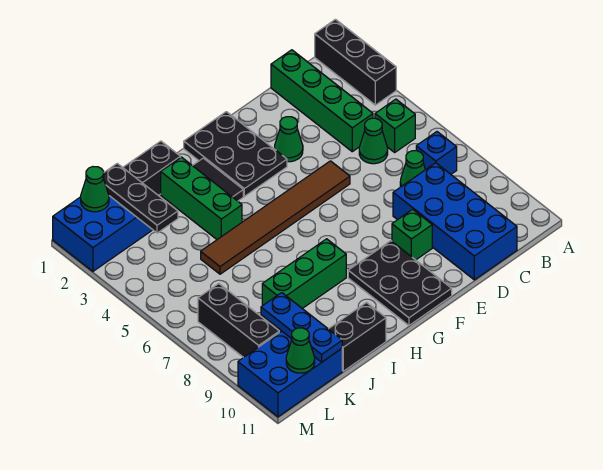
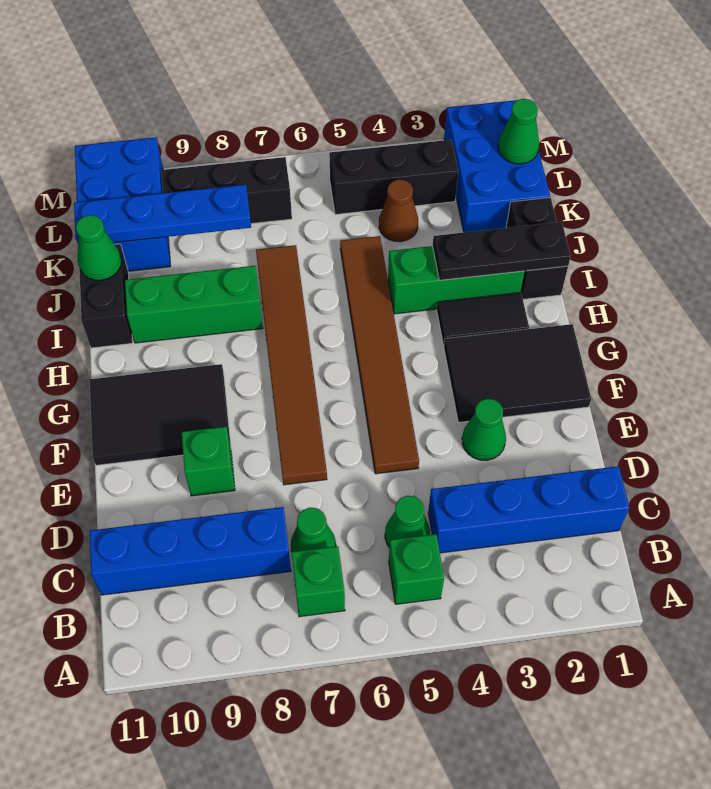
black brick A1:A3 level 1 -> black brick L3:L5 level 1
blue brick B7 level 1 -> green brick B7 level 1
green brick C1:C4 level 1 -> blue brick C1:C4 level 1
blue brick C8:D11 level 1 -> blue brick C8:C11 level 1
none -> brown tile E7:J7 level 1
black plate F1:G3 level 1 -> black tile F1:G3 level 1
black plate F9:G11 level 1 -> black tile F9:G11 level 1
green brick H8:J8 level 1 -> green brick I8:I10 level 1
black plate K1:K3 level 2 -> black plate I1:I3 level 2
none -> brown cone K4 level 1
blue plate K9:K11 level 2 -> blue plate K8:K11 level 2
green cone L11 level 2 -> green cone J11 level 2

